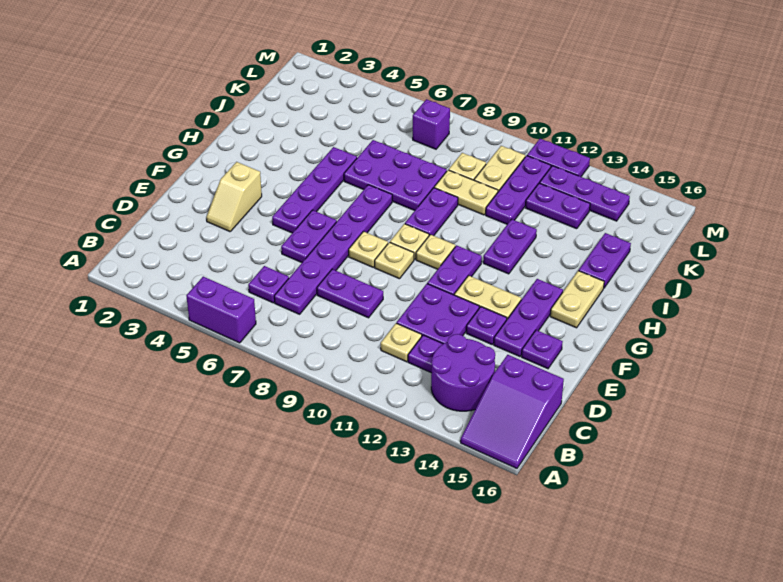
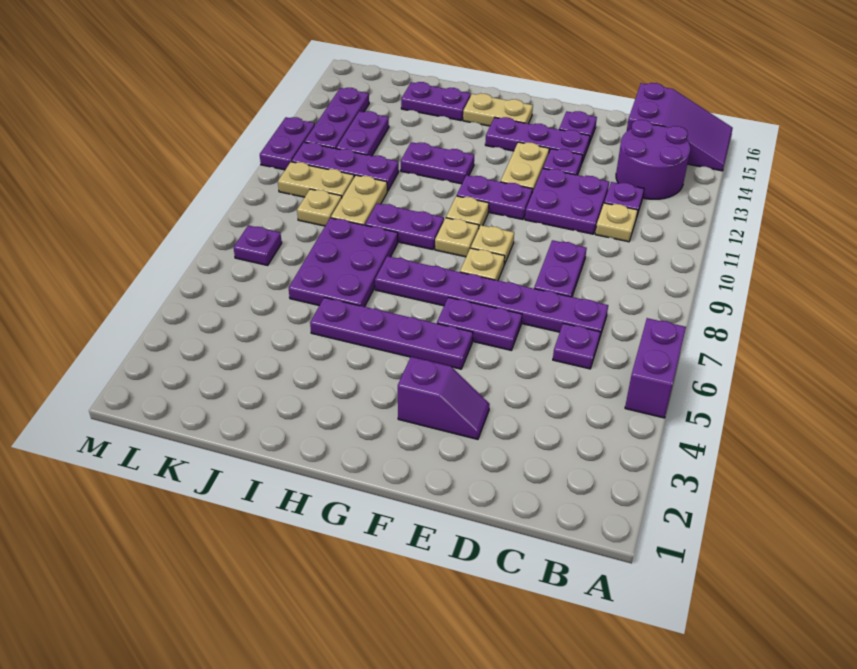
tan slope E3:F3 level 1 top F -> purple slope E3:F3 level 1 top F
purple brick L7 level 1 -> purple plate L7 level 1

